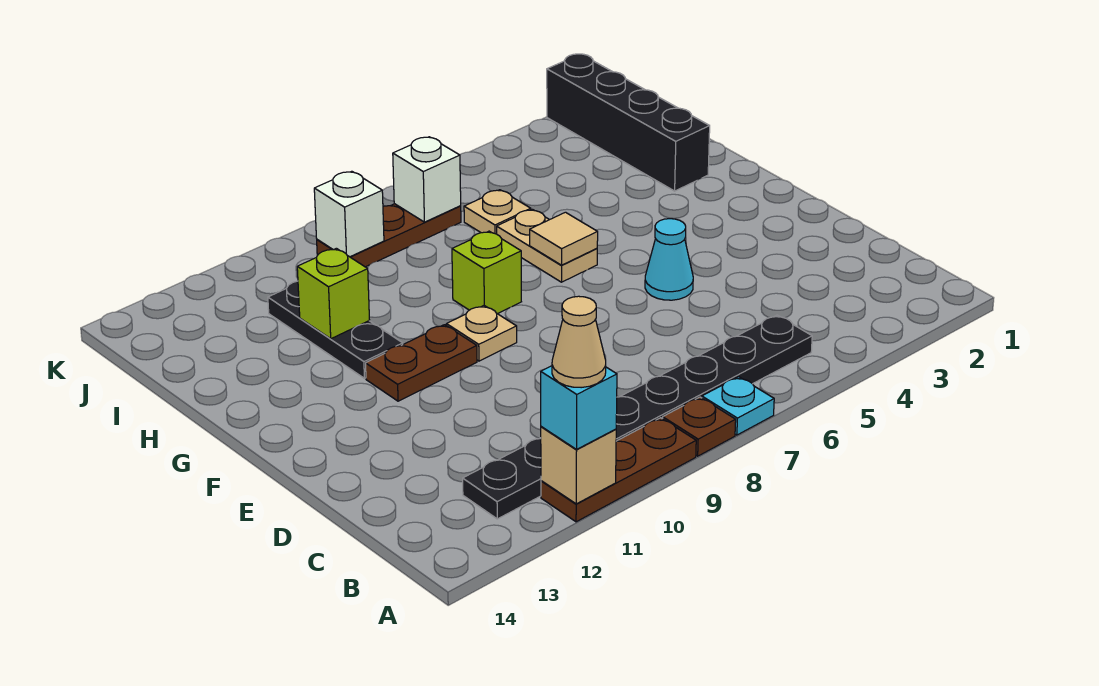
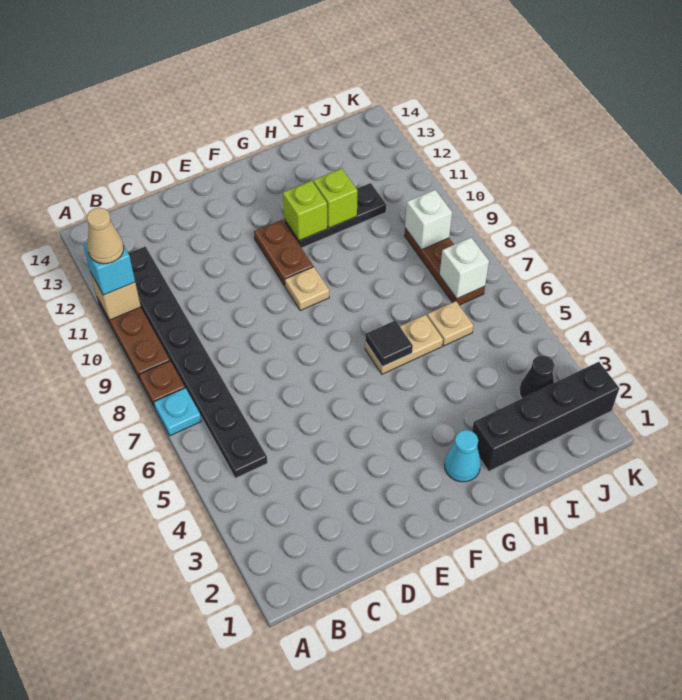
cyan cone E5 level 1 -> cyan cone G2 level 1
tan tile G6 level 2 -> black tile G6 level 2
lime brick G8 level 1 -> lime brick G11 level 2
none -> black cone J3 level 1

